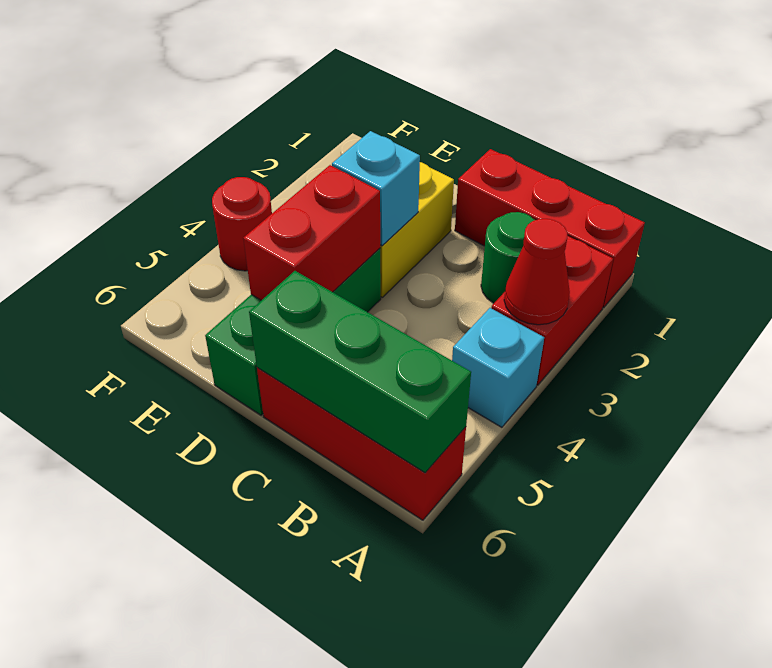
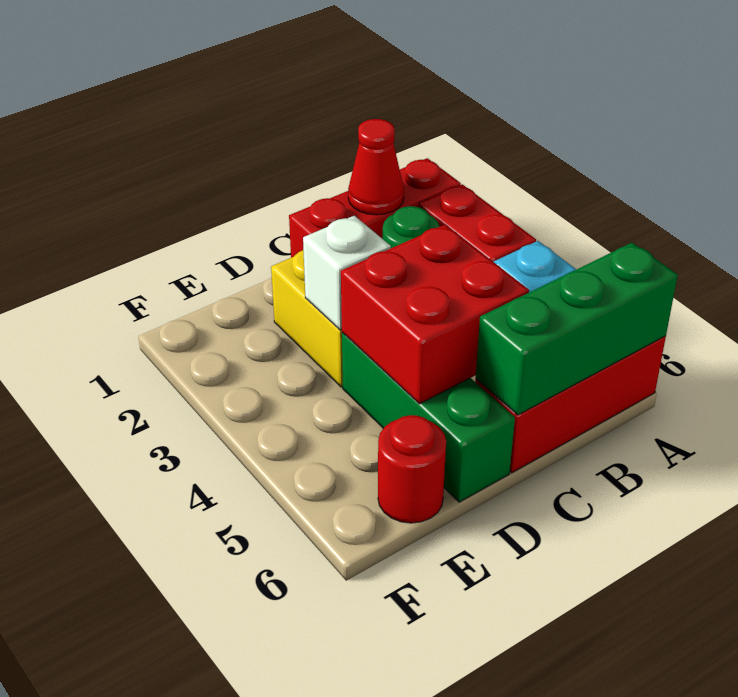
red cone A3 level 2 -> red cone B1 level 2
cyan brick D3 level 2 -> white brick D3 level 2
red brick D4:D5 level 2 -> red brick C4:D5 level 2
red round brick F4 level 1 -> red round brick E6 level 1

